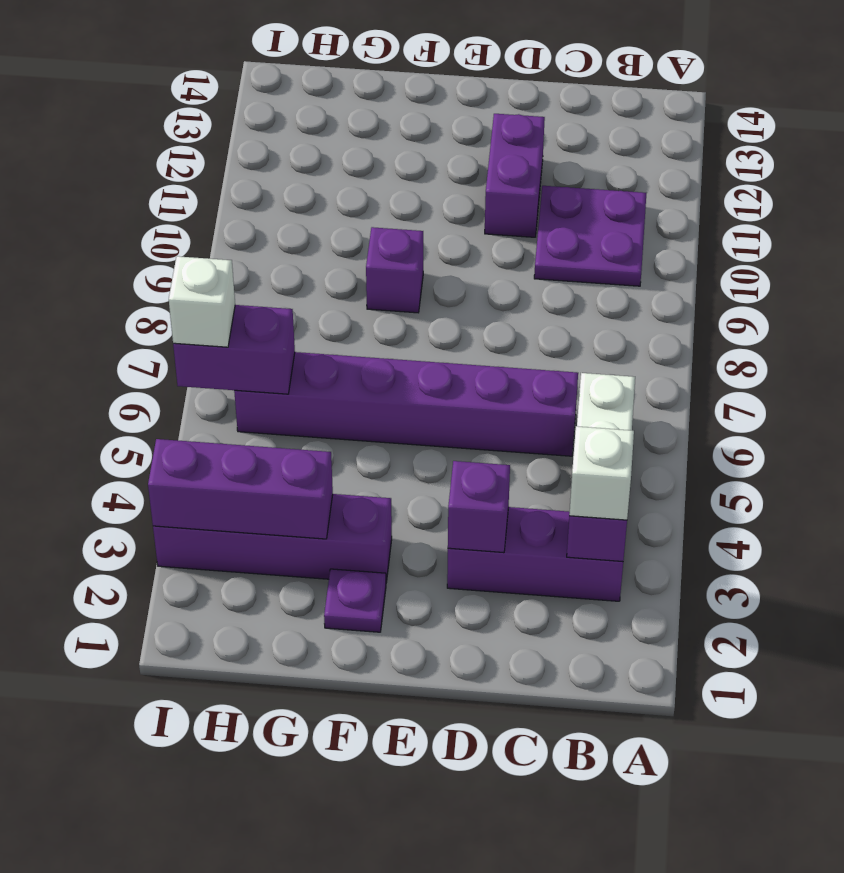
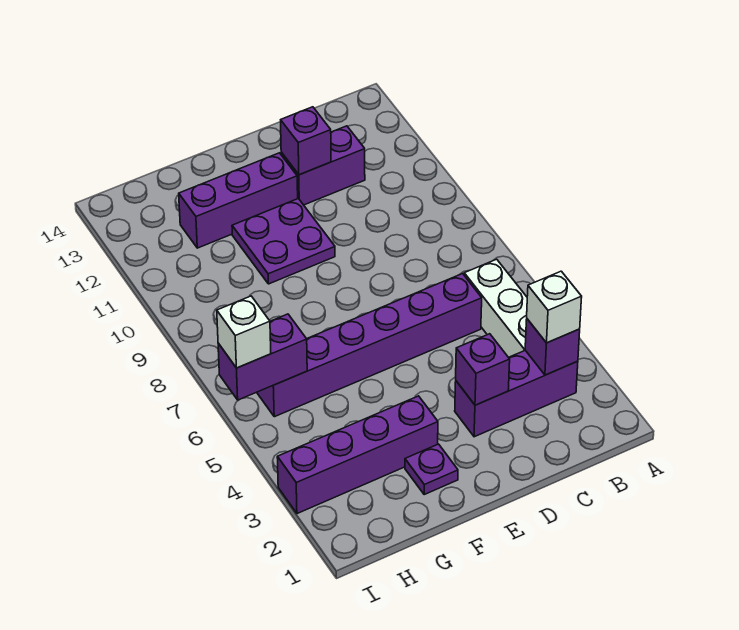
purple plate B10:C11 level 1 -> purple plate E10:F11 level 1
purple brick D11:D12 level 1 -> purple brick C12:D12 level 1
purple brick F9 level 1 -> purple brick D12 level 2
purple brick G3:I3 level 2 -> purple brick E12:G12 level 1

